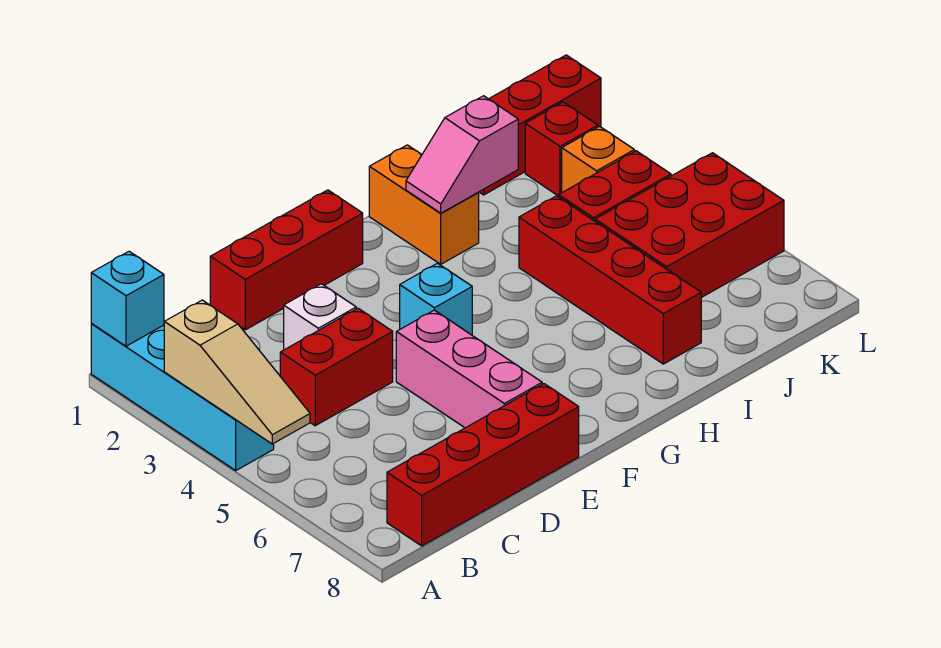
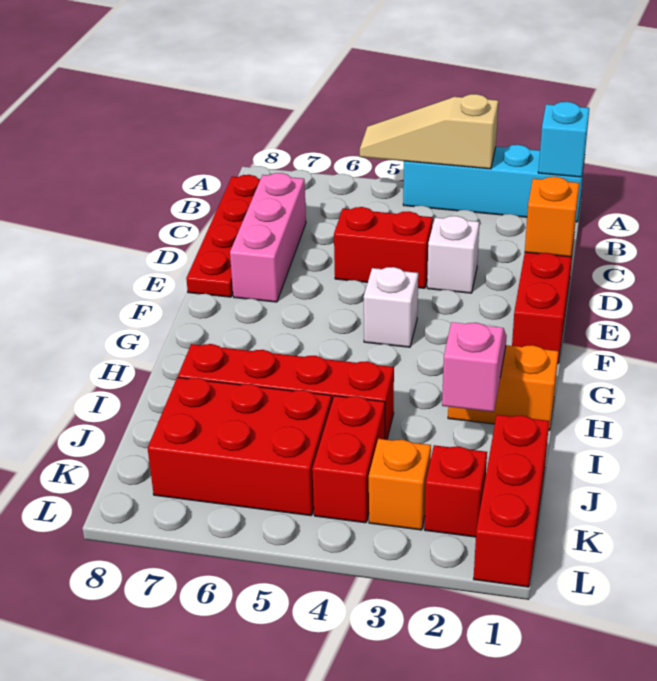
red brick B8:E8 level 1 -> red plate B8:E8 level 1
red brick C4:D4 level 1 -> red brick D4:D5 level 1
none -> orange brick D1 level 2
pink brick E5:E7 level 1 -> pink brick C7:E7 level 1
cyan brick F4 level 1 -> white brick F4 level 1
red brick J5:L6 level 1 -> red brick J5:K7 level 1

